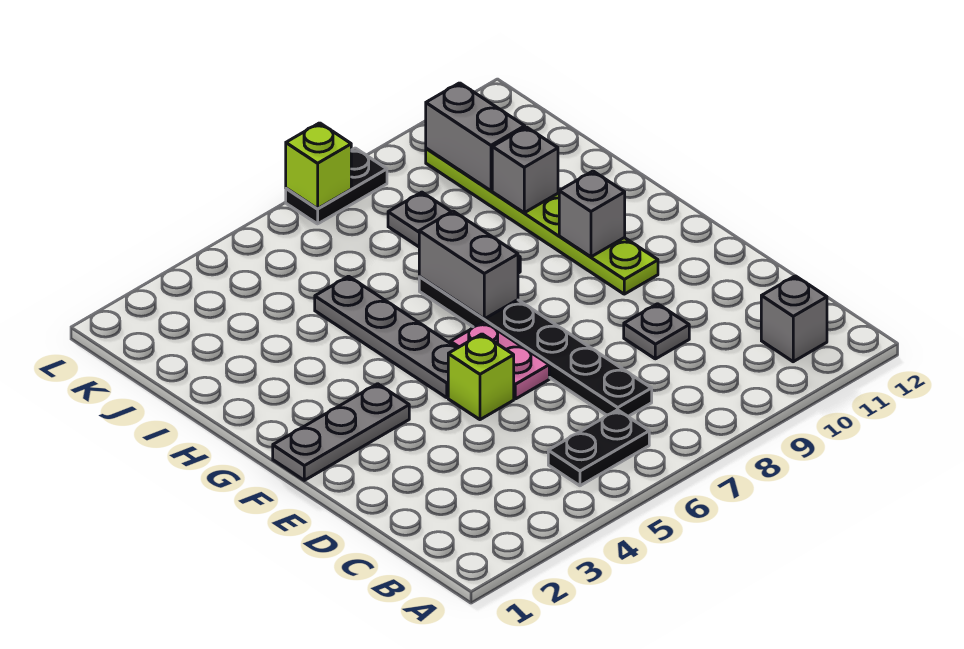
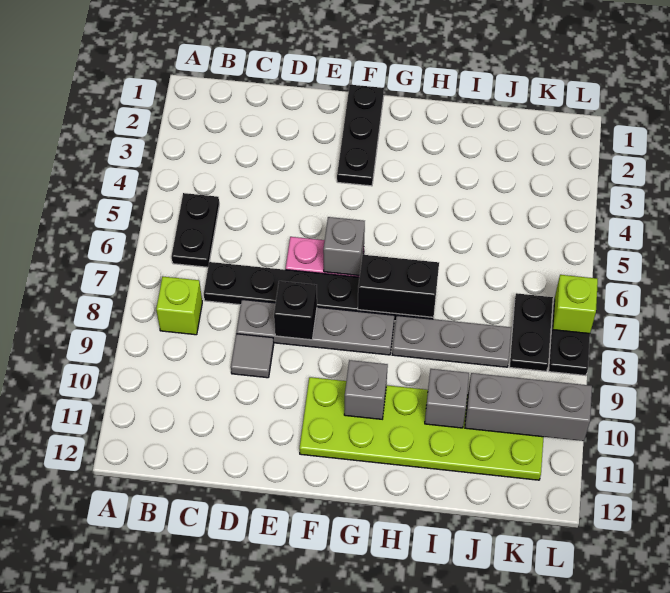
grey brick B11 level 1 -> grey brick F6 level 2
grey plate D9 level 1 -> grey tile D9 level 1
lime brick E5 level 1 -> lime brick B8 level 1
none -> black brick E8 level 2
grey plate F1:F3 level 1 -> black plate F1:F3 level 1
grey plate F5:I5 level 1 -> grey plate D8:G8 level 1
lime plate F10:K10 level 1 -> lime plate F10:K11 level 1
grey brick G7:H7 level 2 -> black brick G7:H7 level 2
grey brick J10:K10 level 2 -> grey brick J10:L10 level 2
none -> black plate K7:K8 level 1

